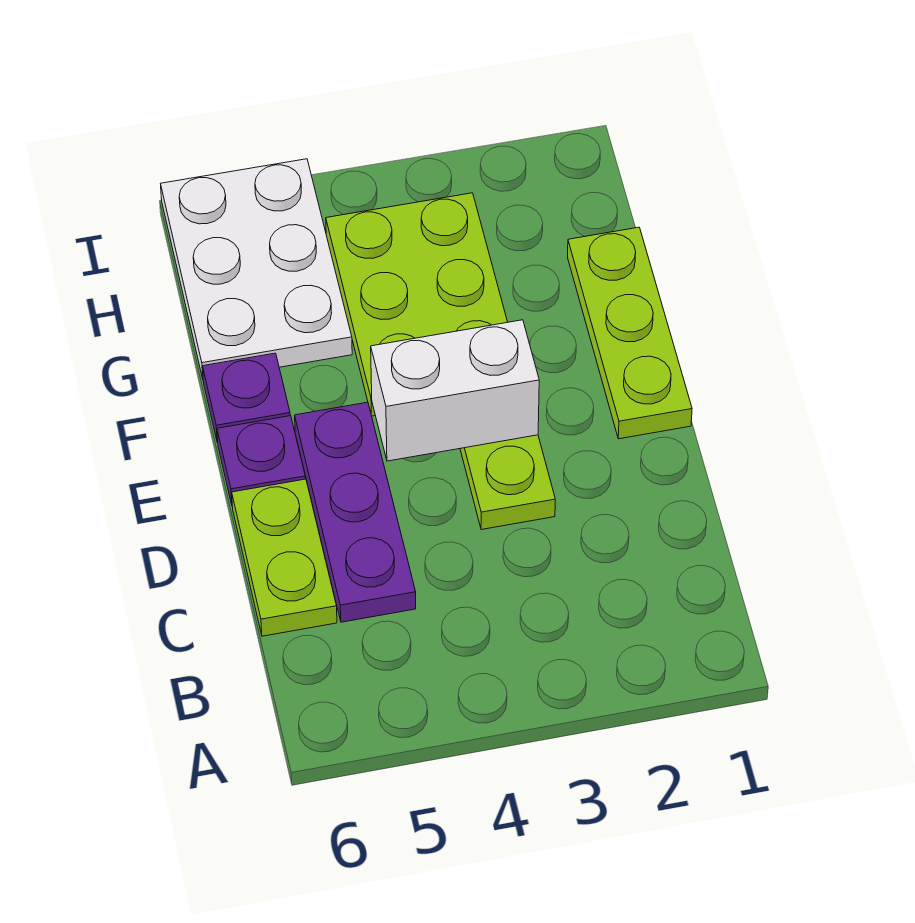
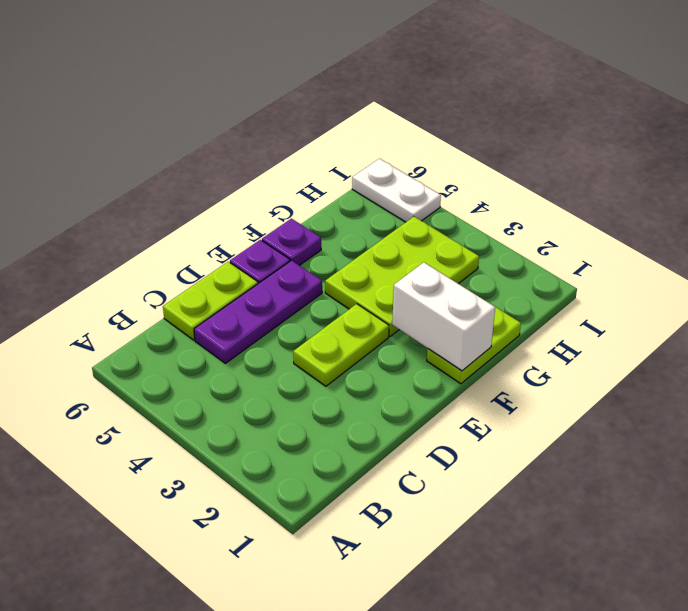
lime plate E1:G1 level 1 -> lime plate F1:G1 level 1
white brick E3:E4 level 2 -> white brick F1:F2 level 2
white plate G5:I6 level 1 -> white plate I5:I6 level 1

